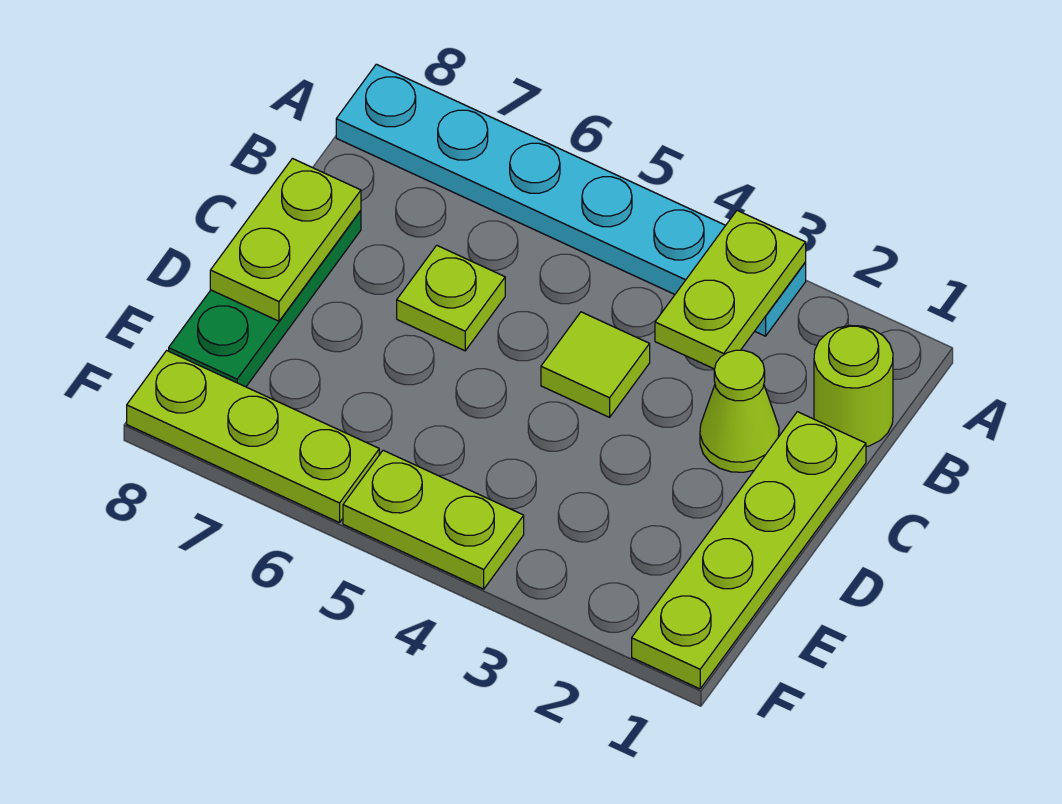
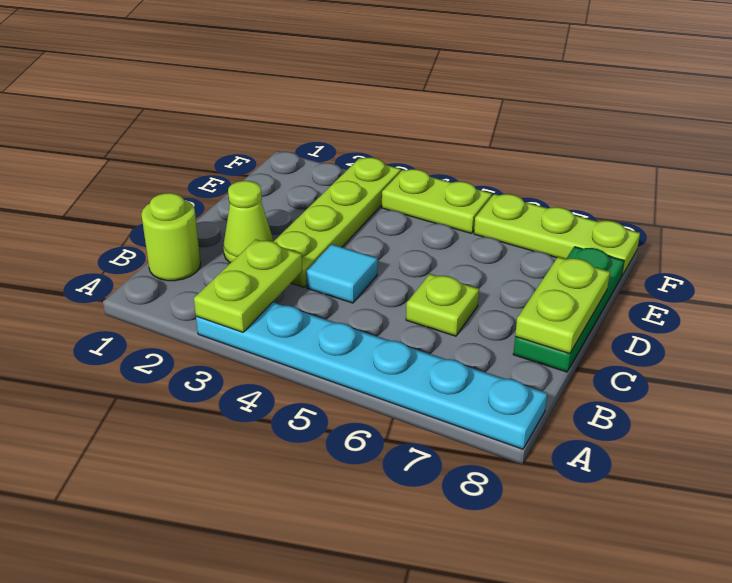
lime plate C1:F1 level 1 -> lime plate C3:F3 level 1
lime tile C4 level 1 -> cyan tile C4 level 1

